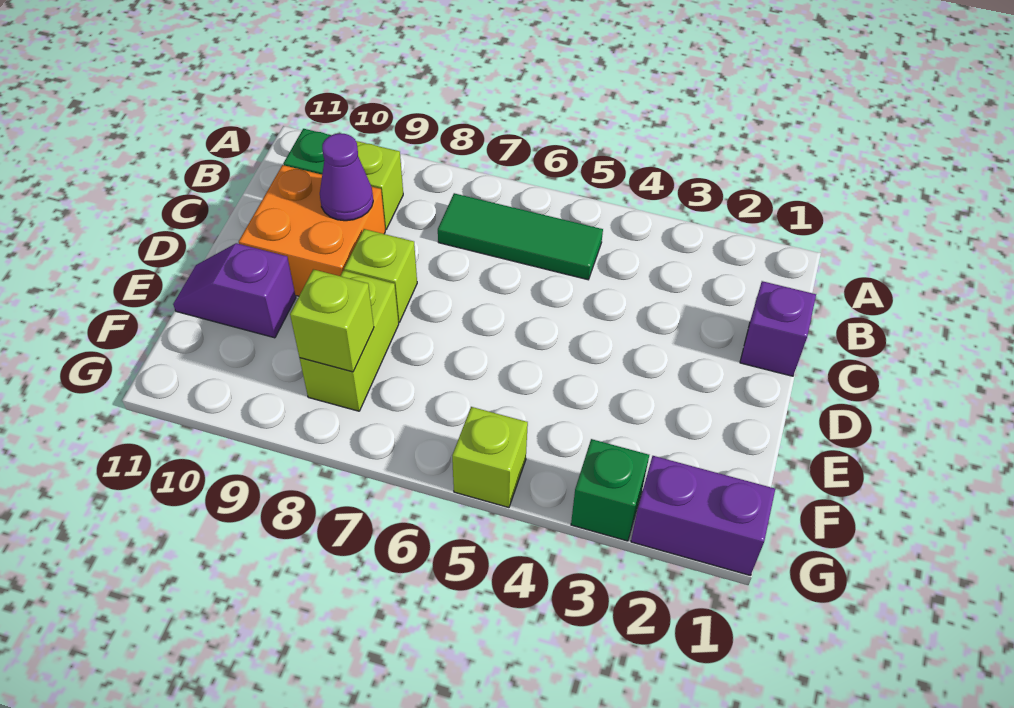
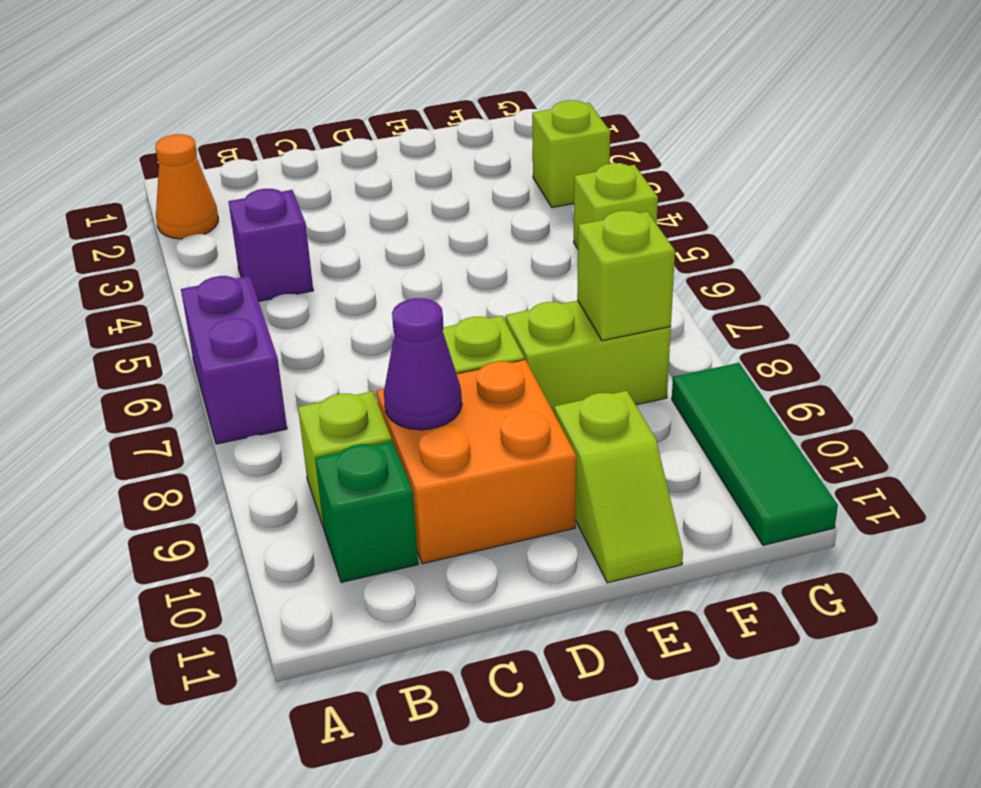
none -> orange cone A2 level 1
green tile B5:B7 level 1 -> green tile G9:G11 level 1
purple brick C1 level 1 -> purple brick B4 level 1
purple slope E10:E11 level 1 top 10 -> lime slope E10:E11 level 1 top 10
purple brick G1:G2 level 1 -> purple brick A6:A7 level 1
green brick G3 level 1 -> lime brick G3 level 1

